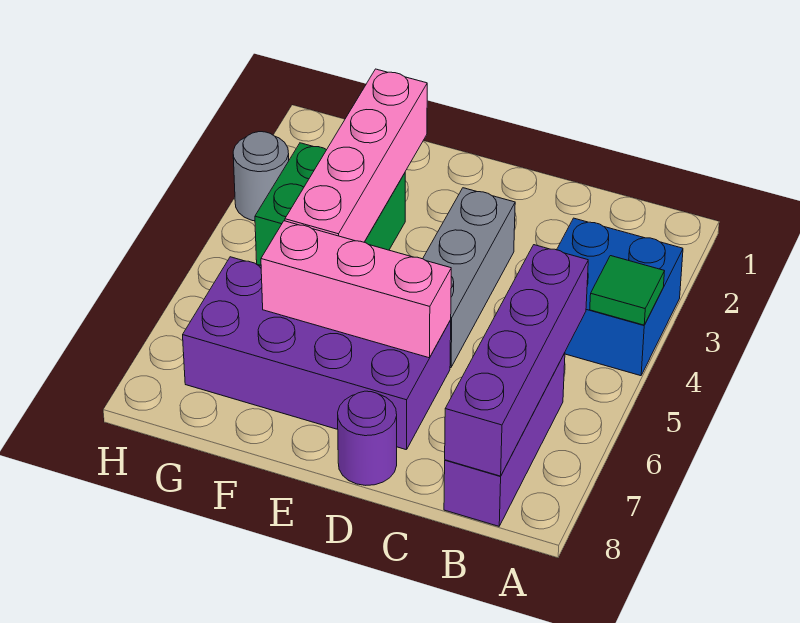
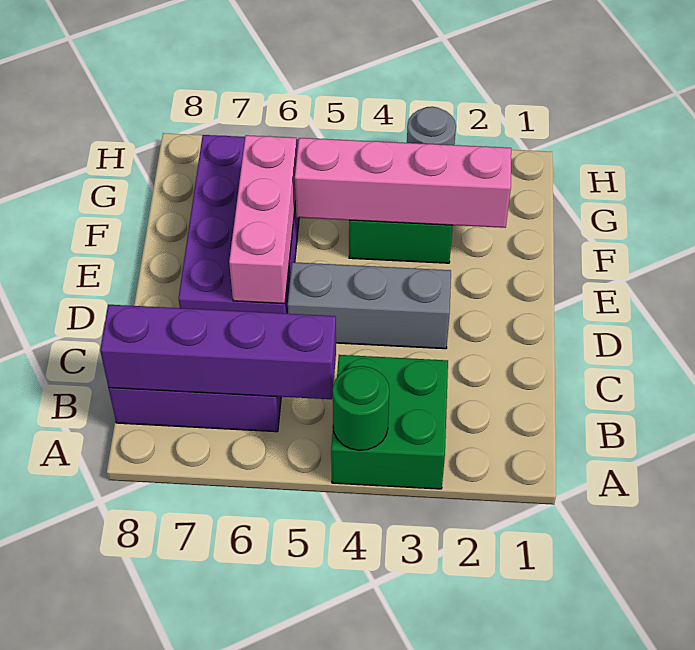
blue brick A3:B4 level 1 -> green brick A3:B4 level 1
green tile A4 level 2 -> green round brick A4 level 2
purple round brick D8 level 1 -> none

